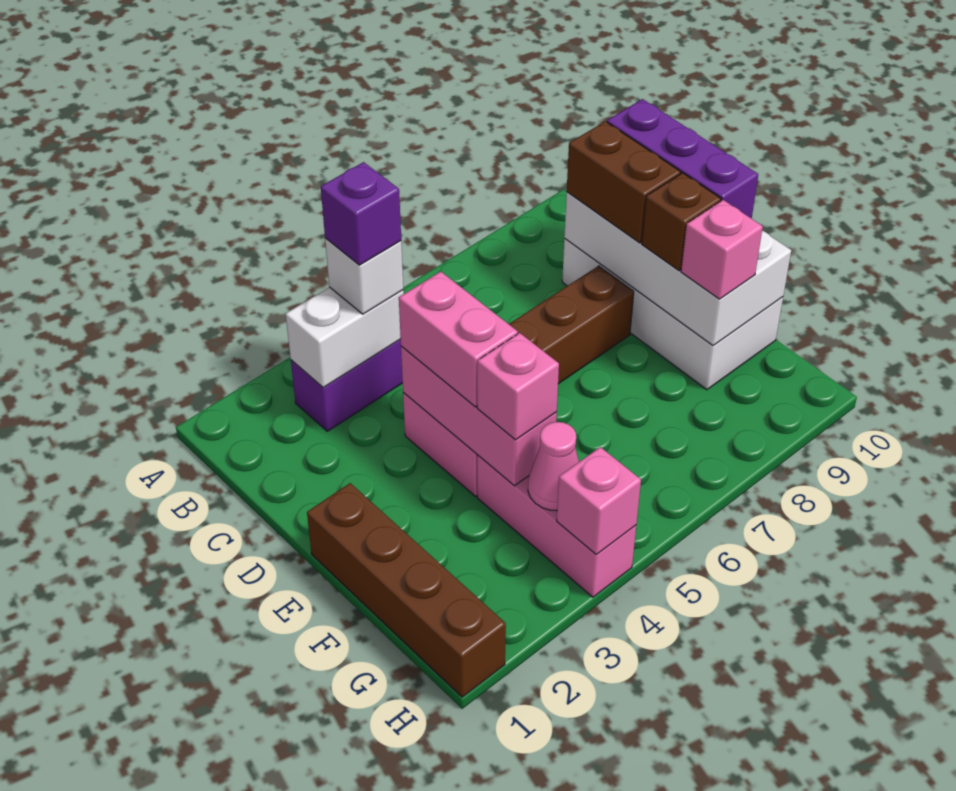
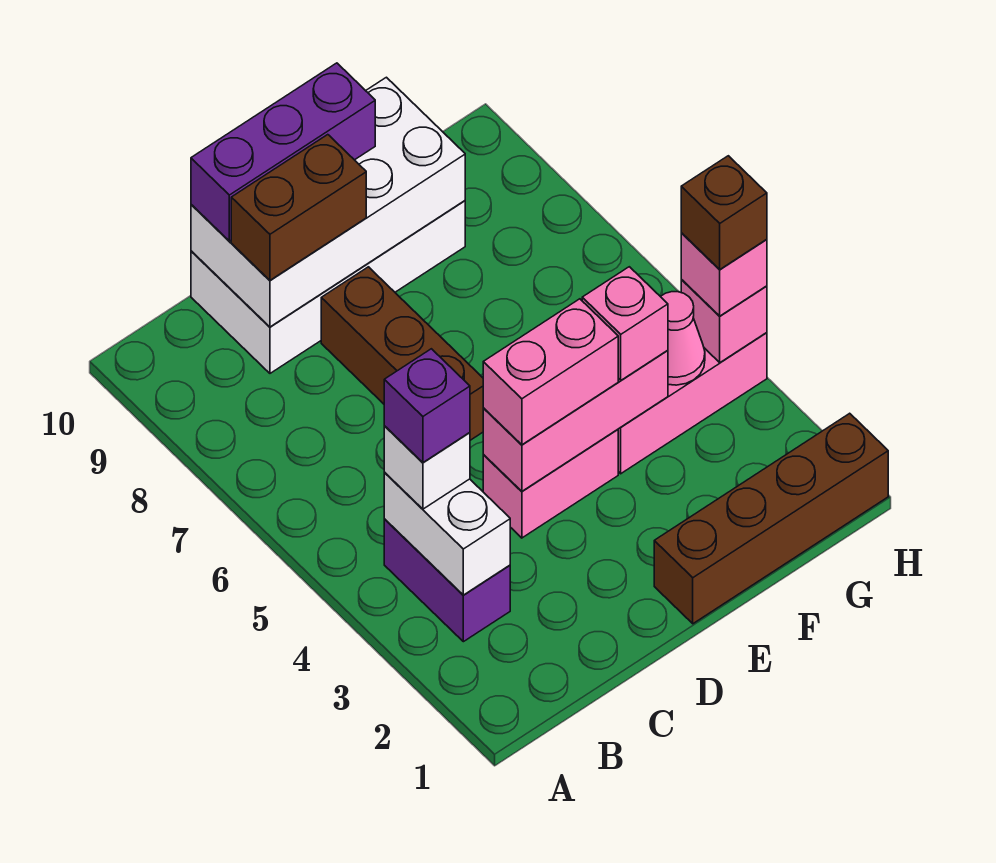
brown brick E9 level 3 -> brown brick H4 level 4
pink brick F9 level 3 -> pink brick H4 level 3

